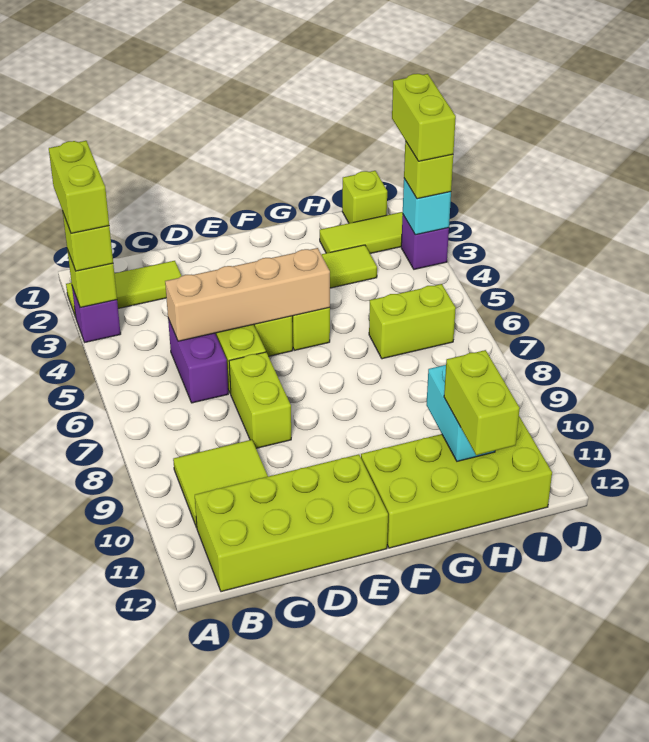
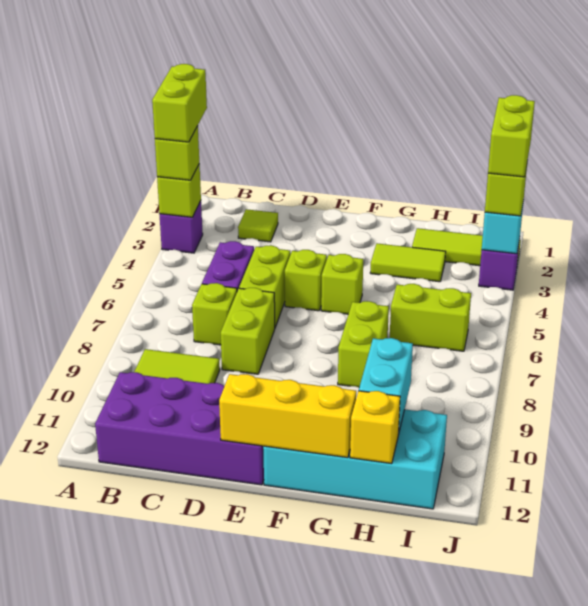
lime tile A2:C2 level 1 -> lime tile C2 level 1
lime brick B11:E12 level 1 -> purple brick B11:E12 level 1
tan brick C5:F5 level 2 -> none
none -> yellow brick E12:G12 level 2
lime brick F11:I12 level 1 -> cyan brick F11:I12 level 1
lime brick H11:H12 level 3 -> lime brick G7:G8 level 1
none -> yellow brick H12 level 2
lime brick I1 level 1 -> lime brick C7 level 1

